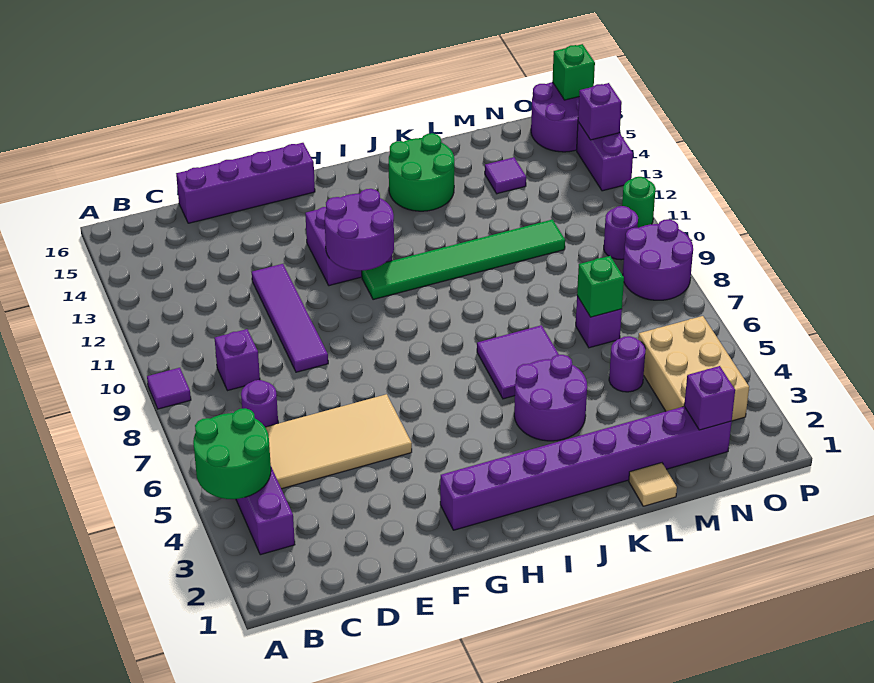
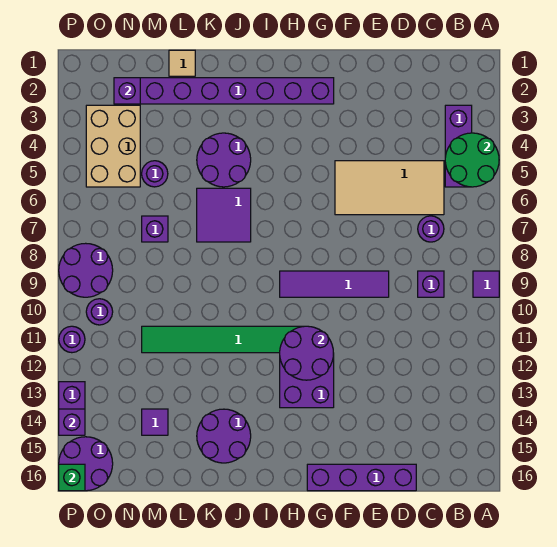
purple tile E9:E12 level 1 -> purple tile E9:H9 level 1
green round brick J14:K15 level 1 -> purple round brick J14:K15 level 1
green brick M7 level 2 -> none
green round brick P11 level 1 -> purple round brick P11 level 1

